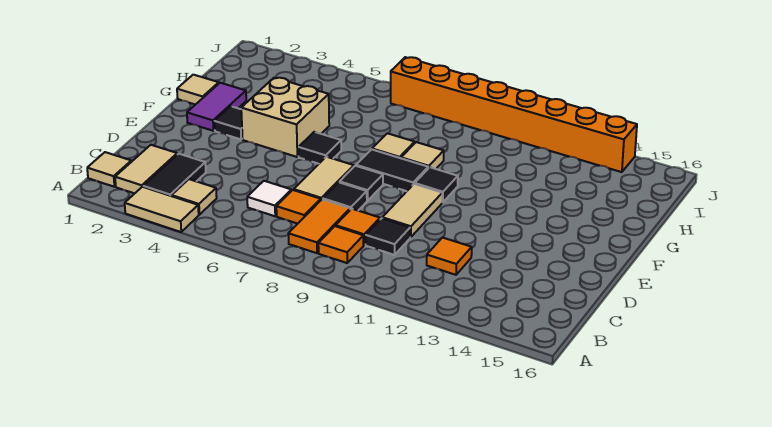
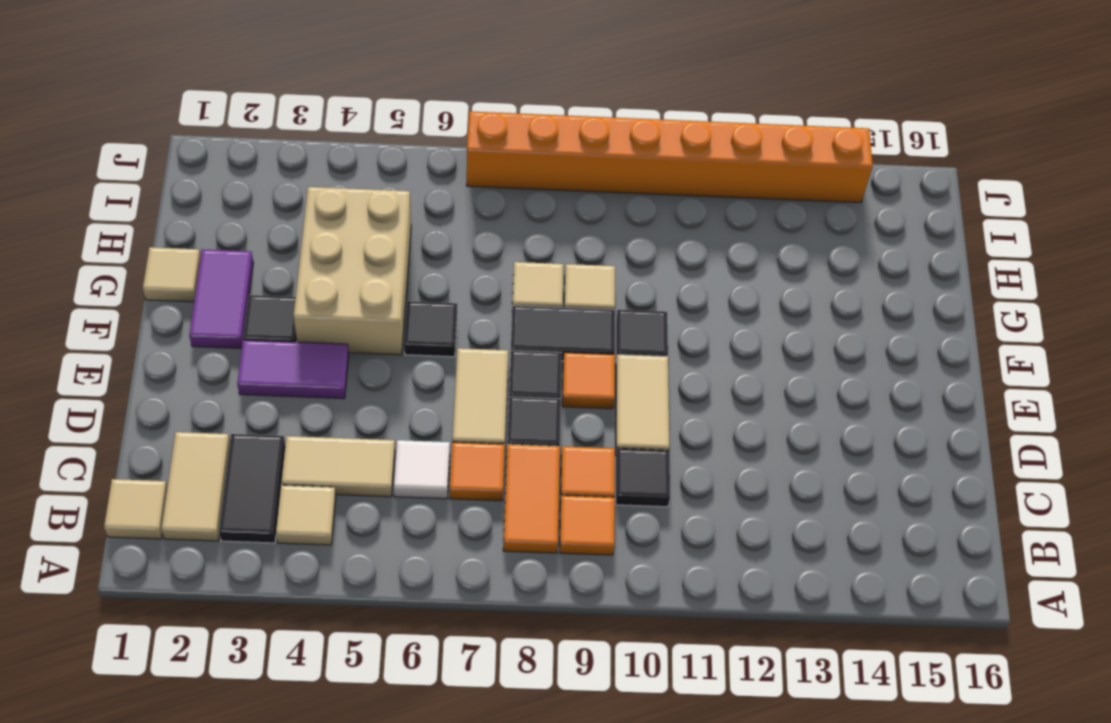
tan tile A3:A4 level 1 -> tan tile C4:C5 level 1
orange tile C12 level 1 -> orange tile E9 level 1
none -> purple tile E3:E4 level 1
tan brick F4:G5 level 1 -> tan brick F4:H5 level 1

